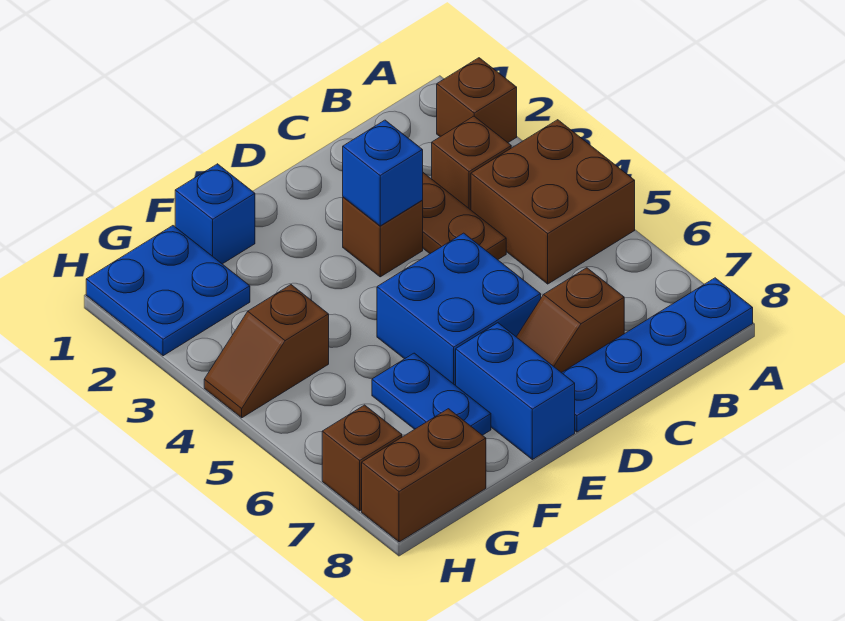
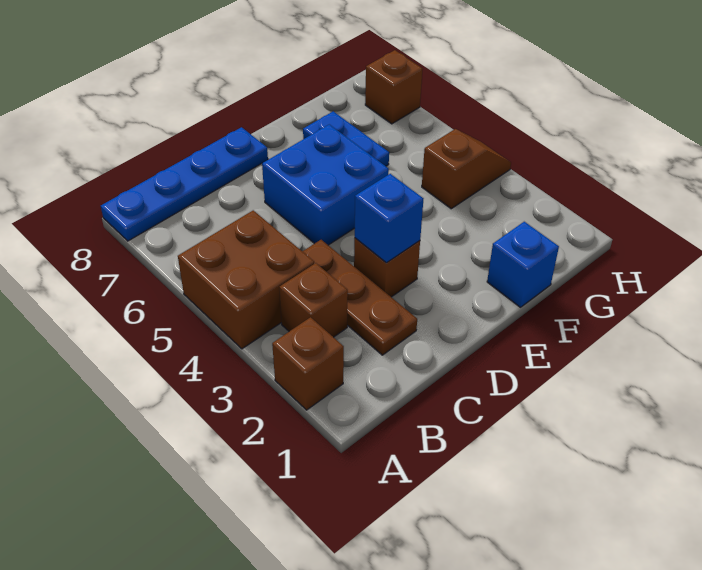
brown slope C7:D7 level 1 top C -> none
blue brick E7:E8 level 1 -> none
blue plate G1:H2 level 1 -> none
brown brick G8:H8 level 1 -> none

